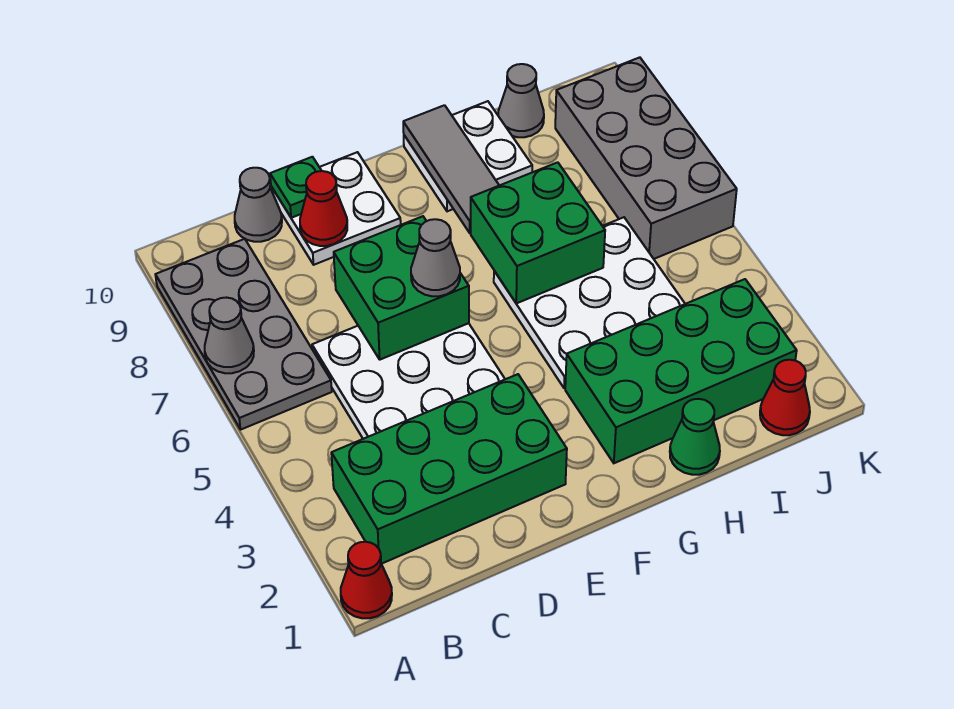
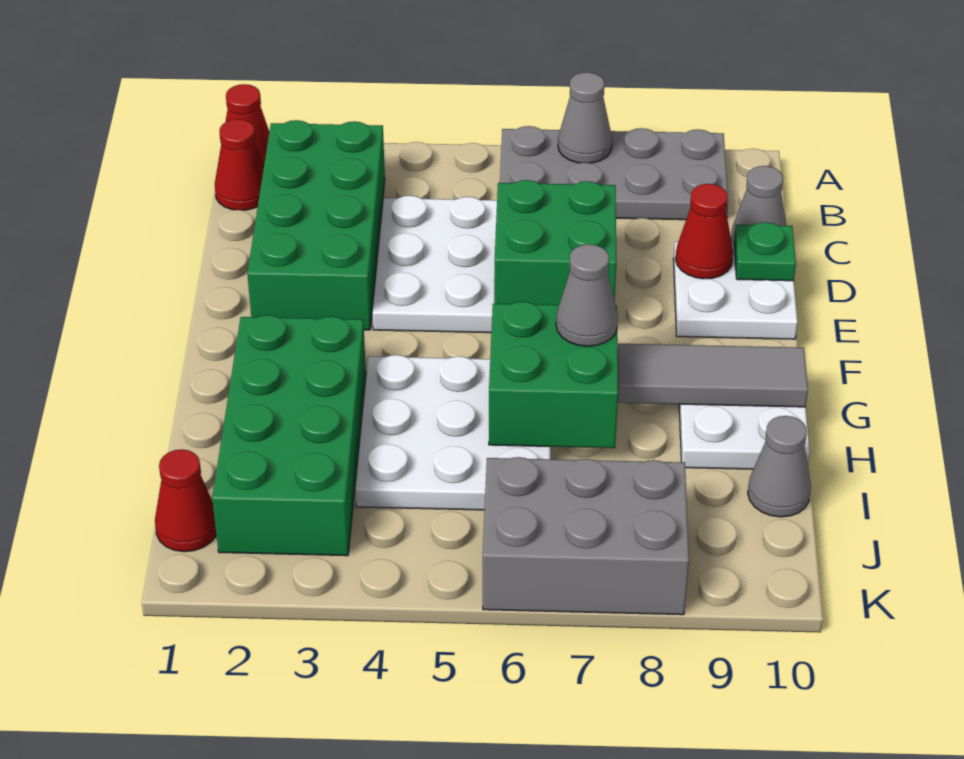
none -> red cone B1 level 1
grey cone E6 level 3 -> grey cone G7 level 3
green cone H1 level 1 -> none
grey brick J6:K9 level 1 -> grey brick J6:K8 level 1

